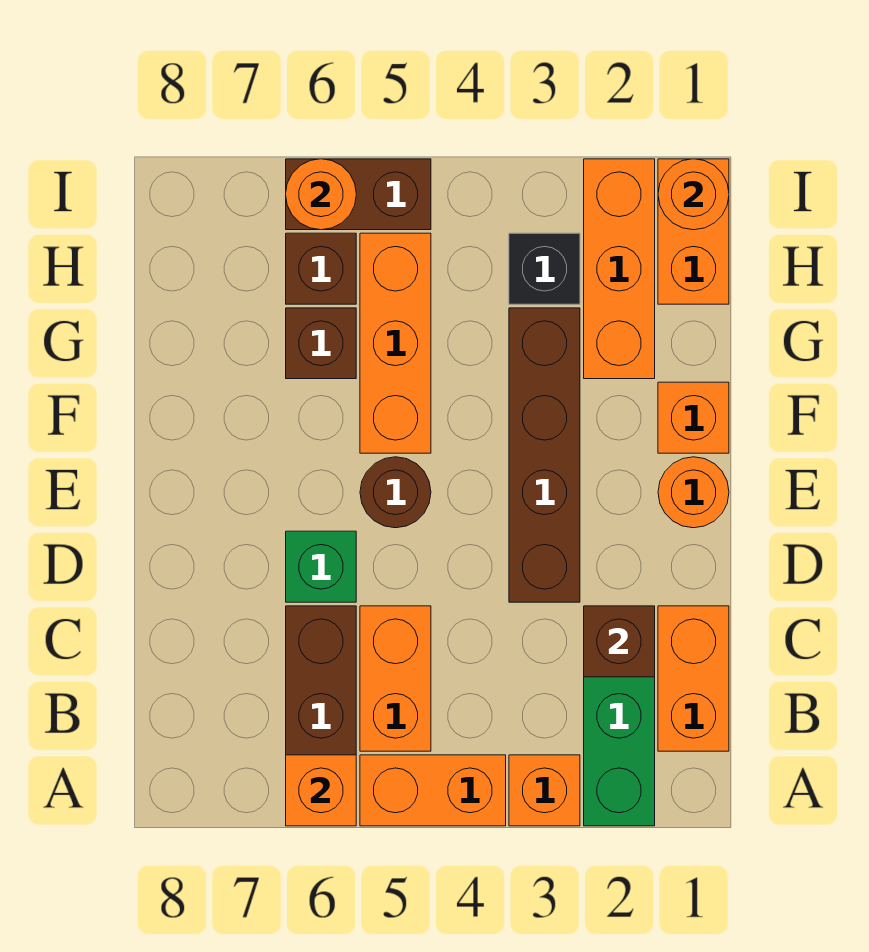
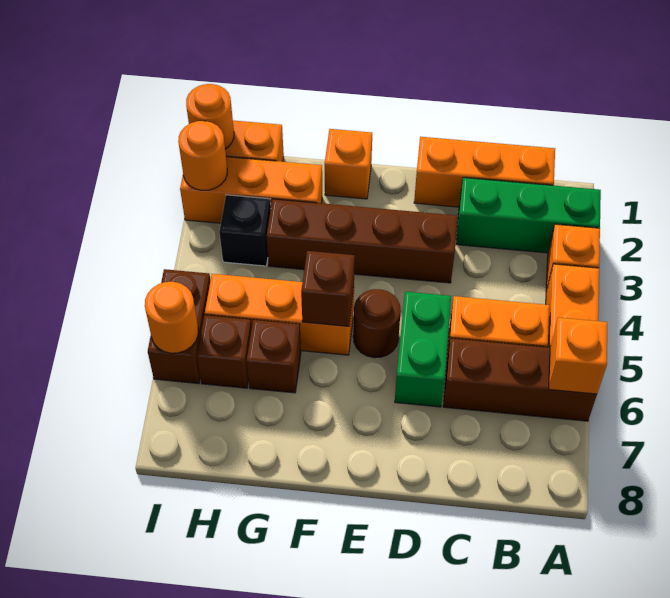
orange brick B1:C1 level 1 -> orange brick B1:D1 level 1
brown brick C2 level 2 -> brown brick F5 level 2
green brick D6 level 1 -> green brick D5:D6 level 1
orange round brick E1 level 1 -> orange round brick I2 level 2

